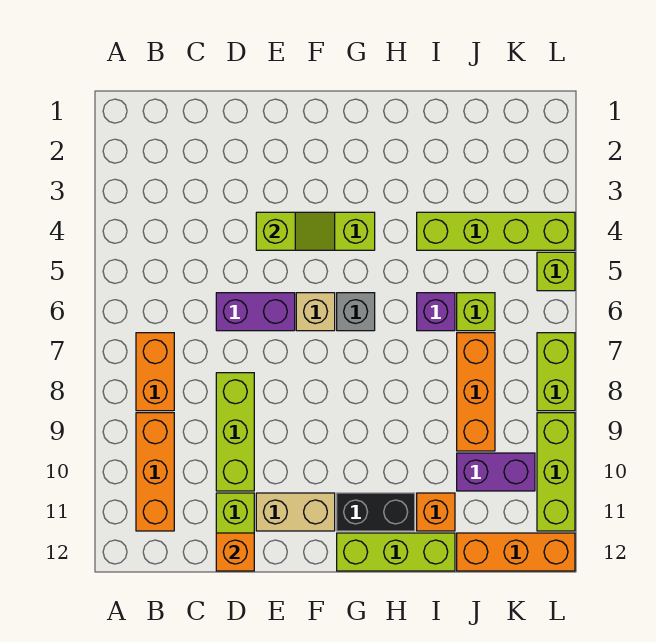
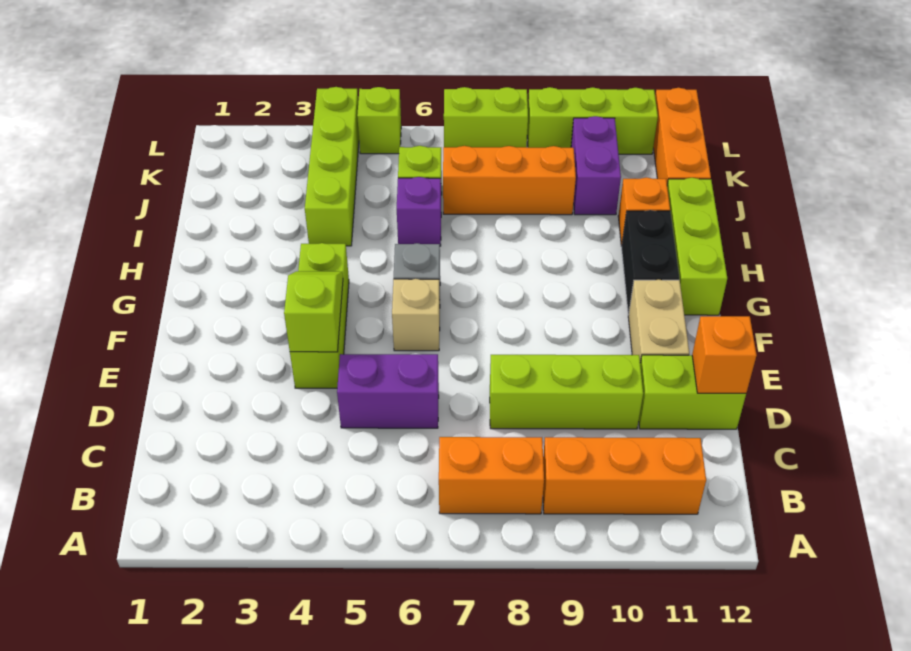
purple brick D6:E6 level 1 -> purple brick D5:D6 level 1

